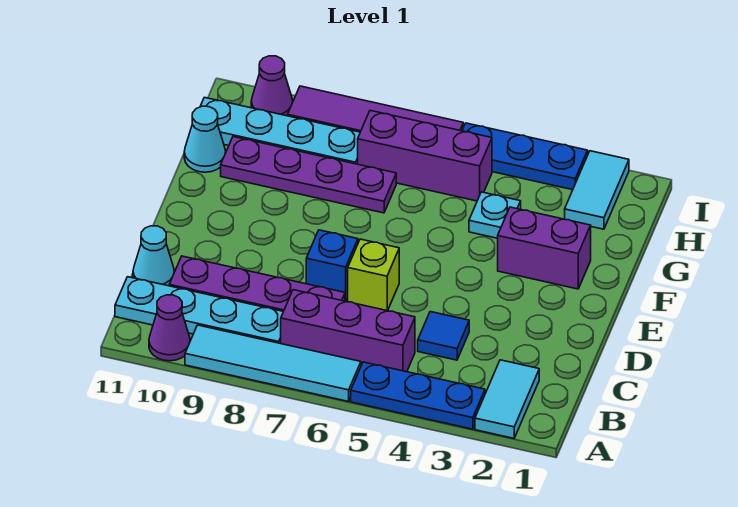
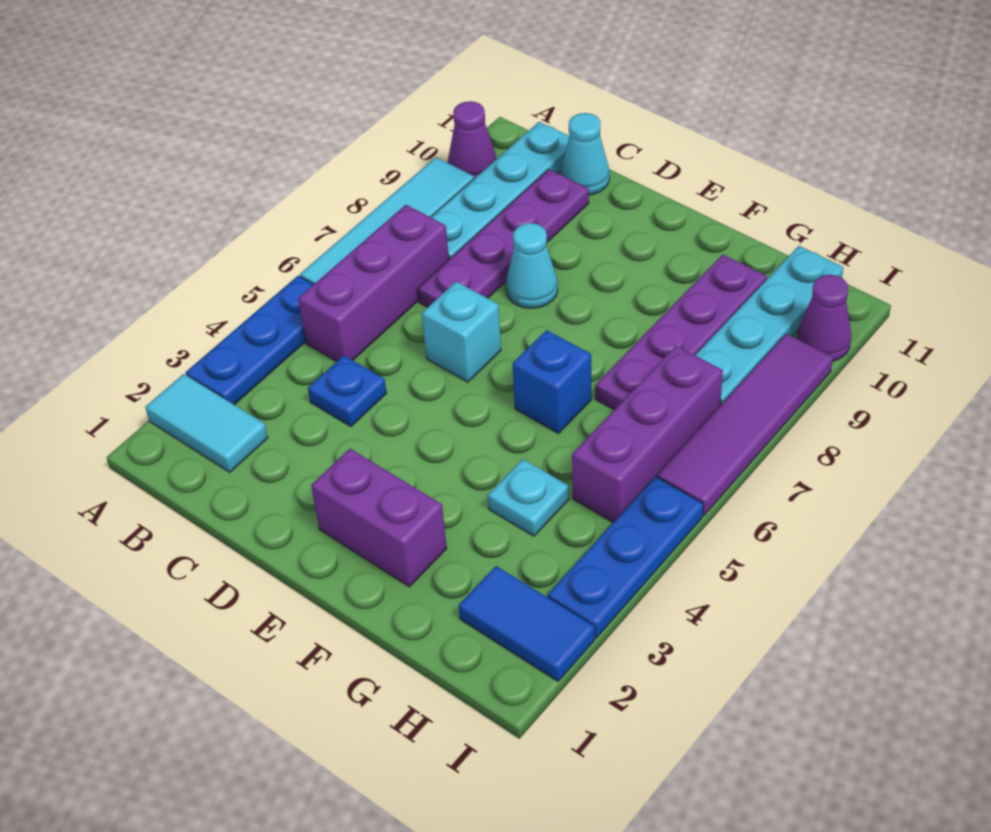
blue tile C4 level 1 -> blue plate C4 level 1
lime brick D6 level 1 -> cyan brick D6 level 1
blue brick D7 level 1 -> blue brick F6 level 1
purple brick F2:F3 level 1 -> purple brick E2:F2 level 1
cyan cone G11 level 1 -> cyan cone D8 level 1
cyan tile H2:I2 level 1 -> blue tile H2:I2 level 1

